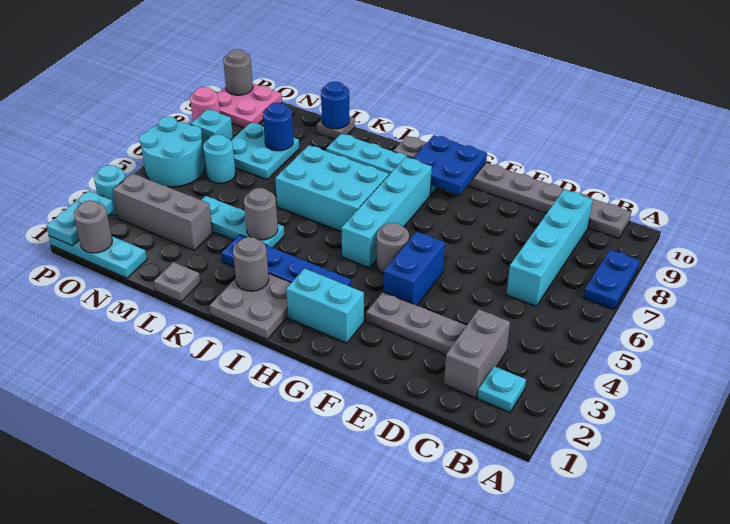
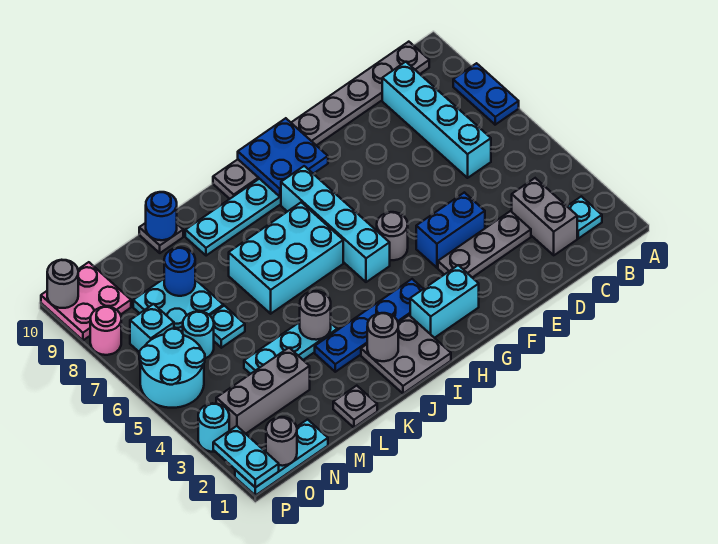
blue brick F4:F5 level 1 -> blue brick E4:F4 level 1
none -> cyan plate M6 level 1

